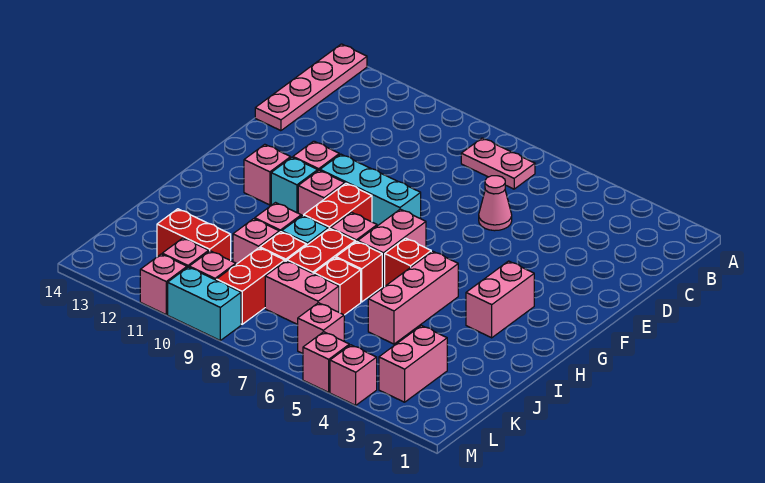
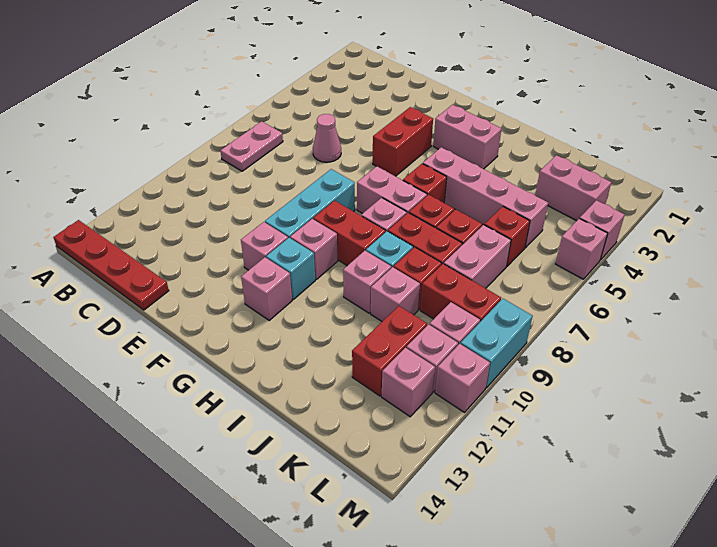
pink plate A14:D14 level 1 -> red plate A14:D14 level 1
none -> red brick F4:F5 level 1
pink brick H5:J5 level 1 -> pink brick H5:K5 level 1
none -> red brick K6 level 1
pink brick L6 level 1 -> pink brick L12 level 1

